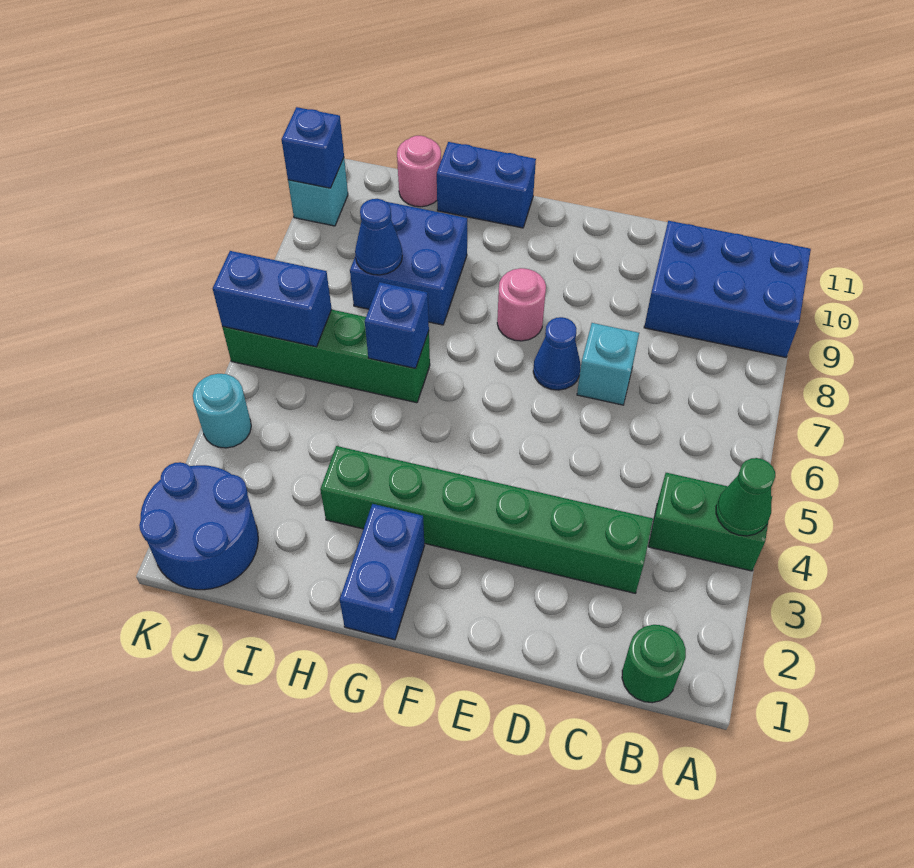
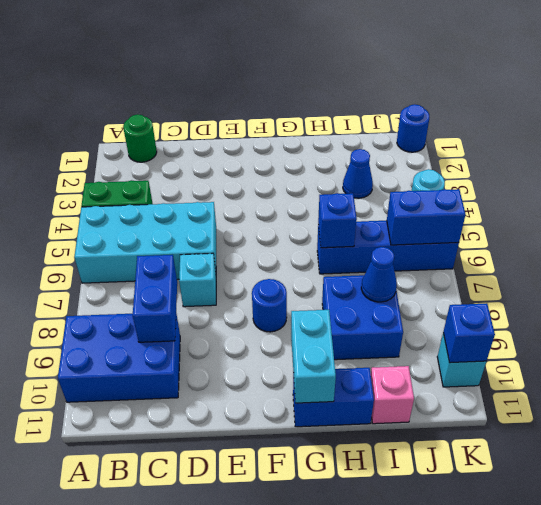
green cone A4 level 2 -> none
none -> cyan brick A5:D6 level 1
green brick C3:H3 level 1 -> none
blue cone E7 level 1 -> blue cone I3 level 1
pink round brick F8 level 1 -> blue round brick F8 level 1
blue brick G1:G2 level 1 -> blue brick C8:C9 level 2
none -> cyan brick G10:G11 level 2
green brick H6:K6 level 1 -> blue brick H6:K6 level 1
pink round brick I11 level 1 -> pink brick I11 level 1
blue round brick J1:K2 level 1 -> blue round brick K1 level 1

